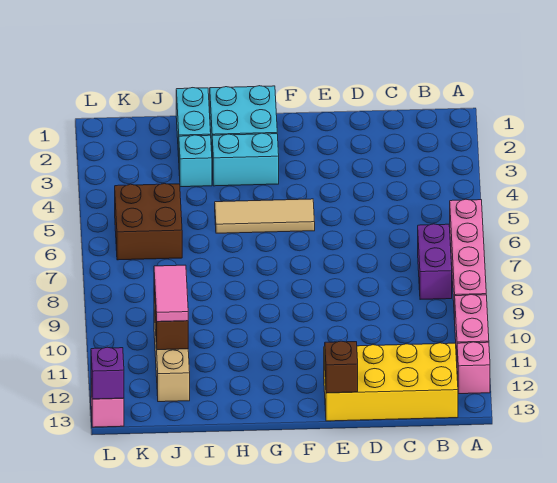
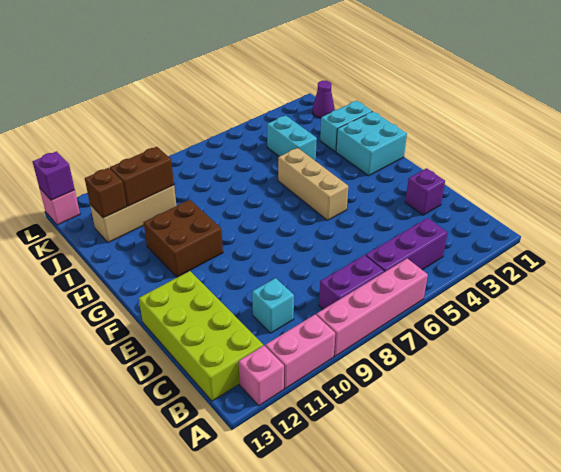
none -> purple brick B4:B6 level 1
yellow brick B12:E13 level 1 -> lime brick B12:E13 level 1
none -> purple brick D2 level 1
brown brick E13 level 2 -> brown brick J12 level 2
tan tile F5:H5 level 1 -> tan brick F5:H5 level 1
cyan brick G3:H3 level 1 -> cyan brick I4:J4 level 1
cyan brick I3 level 1 -> cyan brick C10 level 1
brown brick J5:K6 level 1 -> brown brick G10:H11 level 1
pink tile J10:J11 level 3 -> none
none -> purple cone K1 level 1

